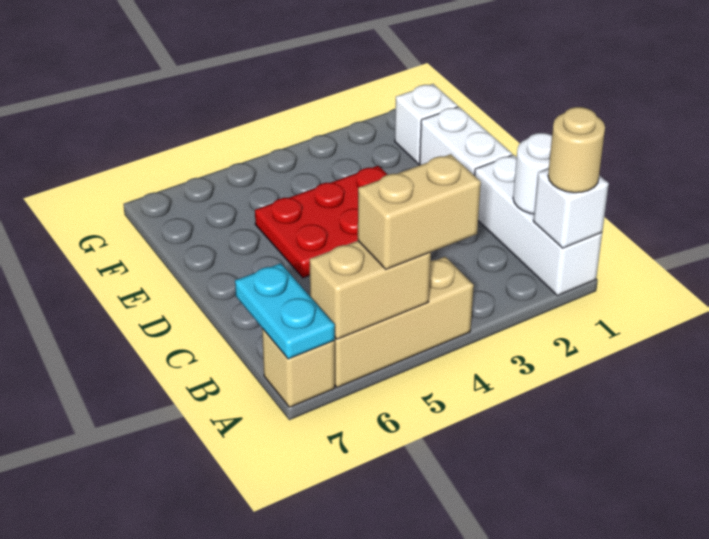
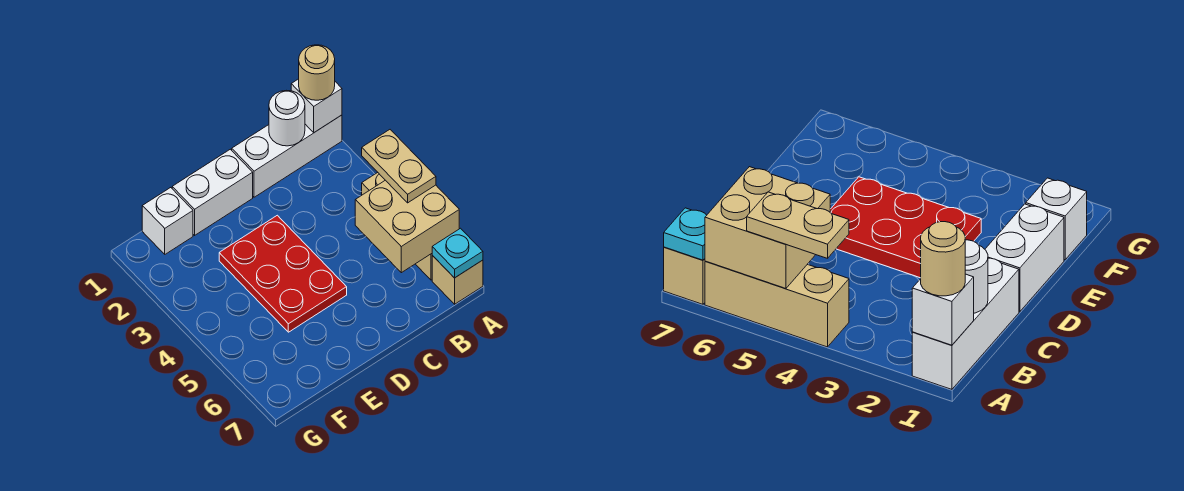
tan brick A4:A5 level 3 -> tan plate A4:A5 level 3
tan brick A5:A6 level 2 -> tan brick A5:B6 level 2
cyan plate A7:B7 level 2 -> cyan plate A7 level 2

